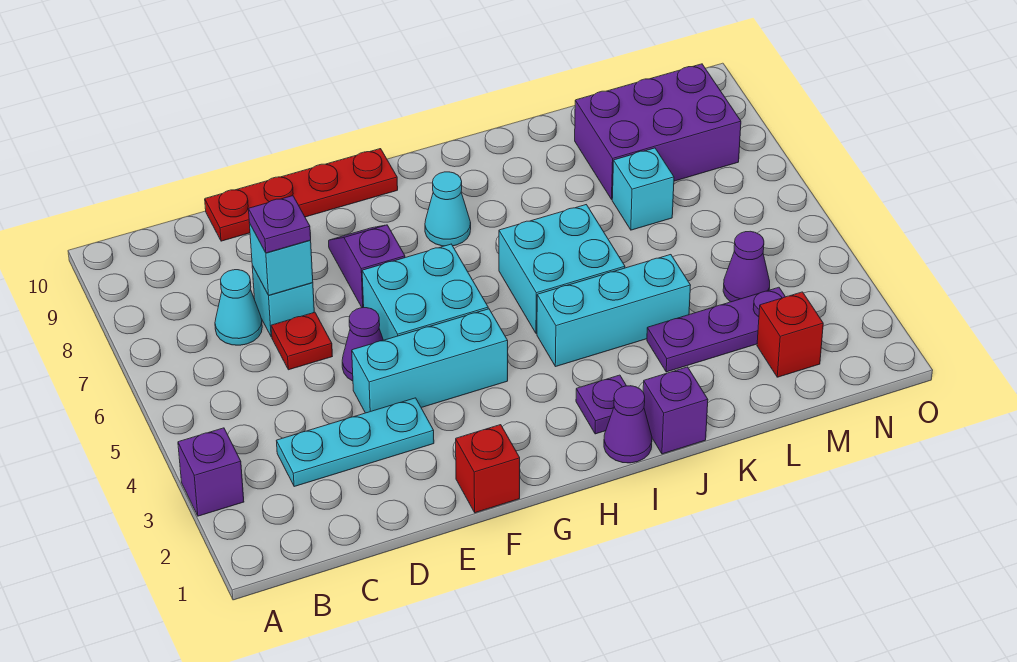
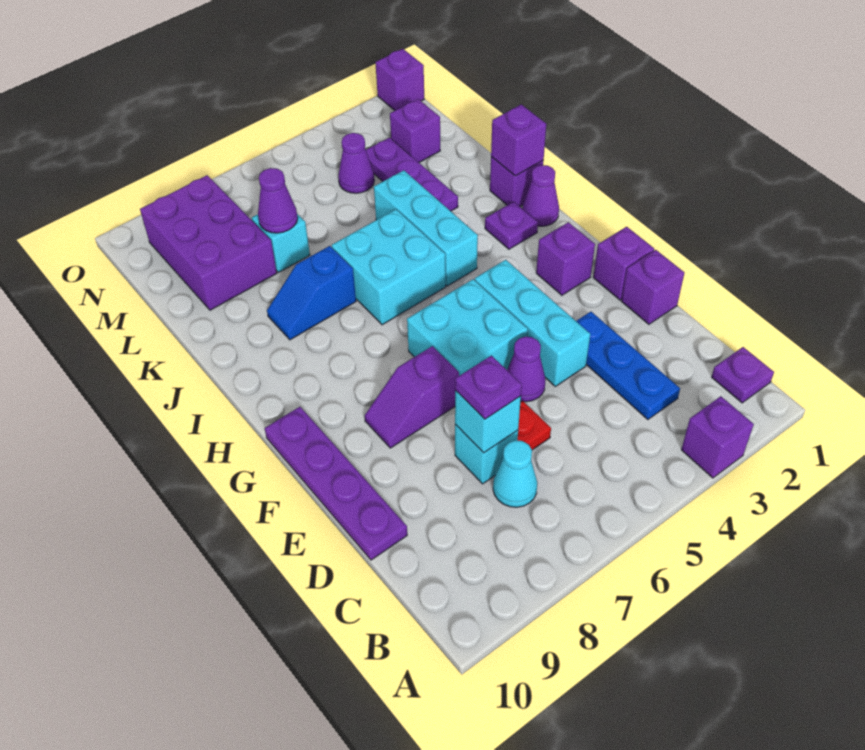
none -> purple plate B1 level 1
cyan plate C3:E3 level 1 -> blue plate C3:E3 level 1
red plate D10:G10 level 1 -> purple plate D10:G10 level 1
none -> purple brick E1 level 1
red brick F1 level 1 -> purple brick F1 level 1
none -> purple brick G2 level 1
cyan cone H8 level 1 -> none
none -> purple brick J1 level 2
none -> blue slope J7:J8 level 1 top 7
none -> purple cone L7 level 2
red brick M2 level 1 -> purple brick M2 level 1
none -> purple brick O1 level 1

